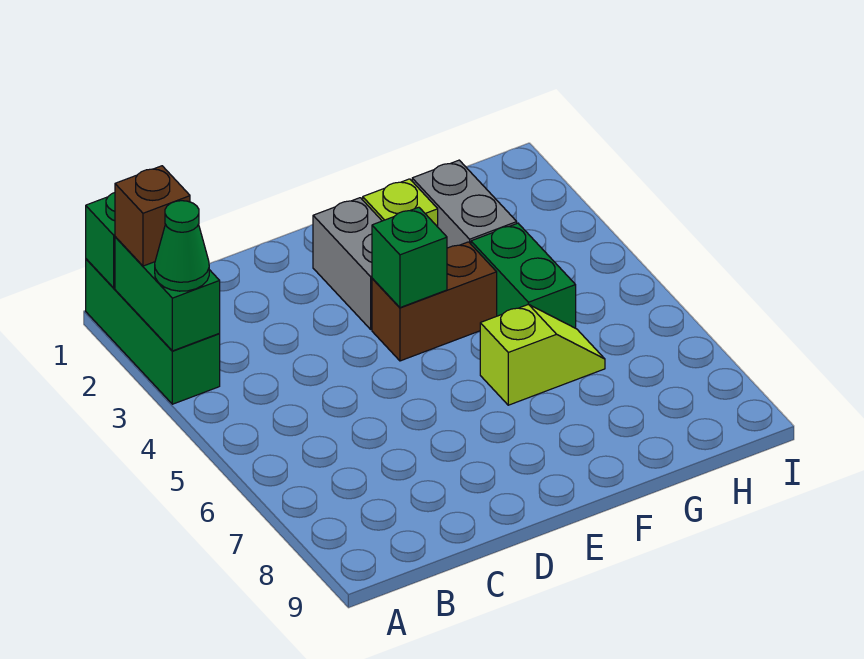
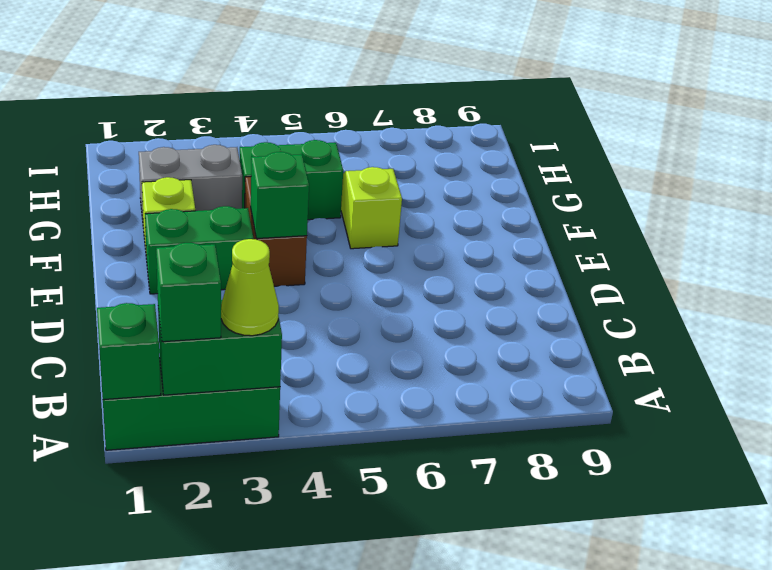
brown brick A2 level 3 -> green brick A2 level 3
green cone A3 level 3 -> lime cone A3 level 3
grey brick E2:E3 level 1 -> green brick E2:E3 level 1

